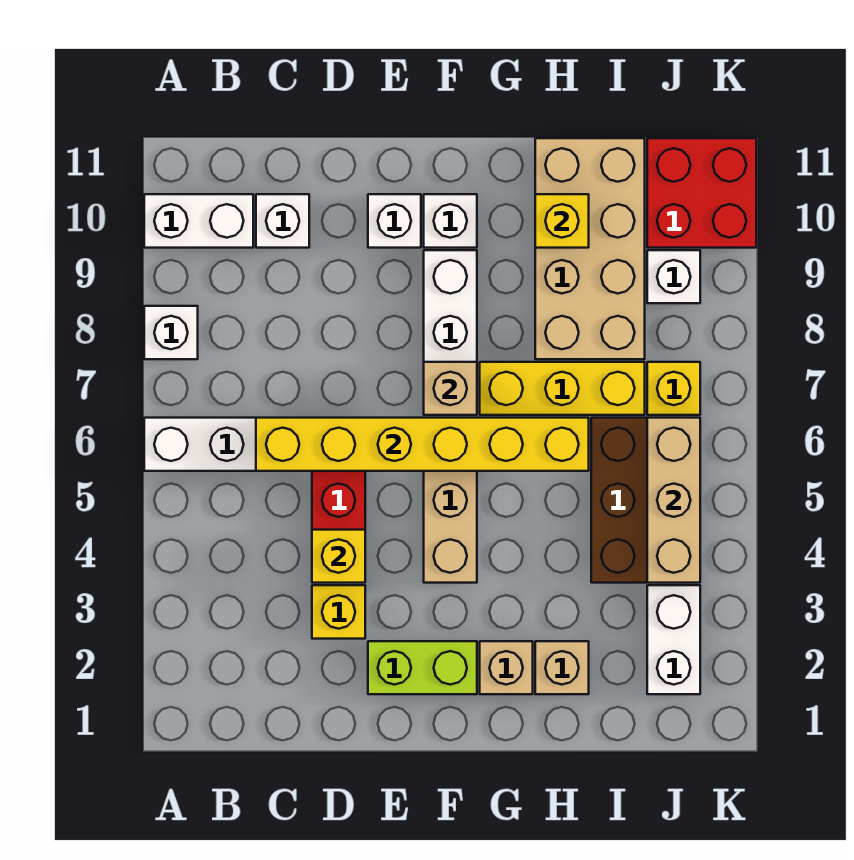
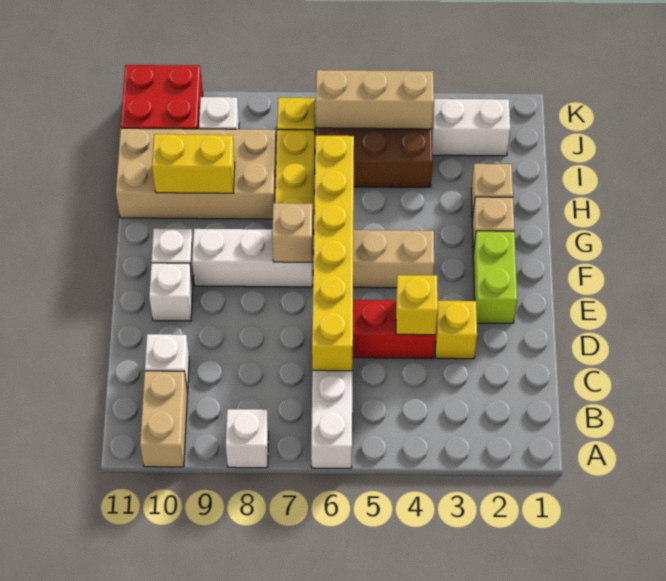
white brick A10:B10 level 1 -> tan brick A10:B10 level 1
yellow brick H10 level 2 -> yellow brick H9:H10 level 2

